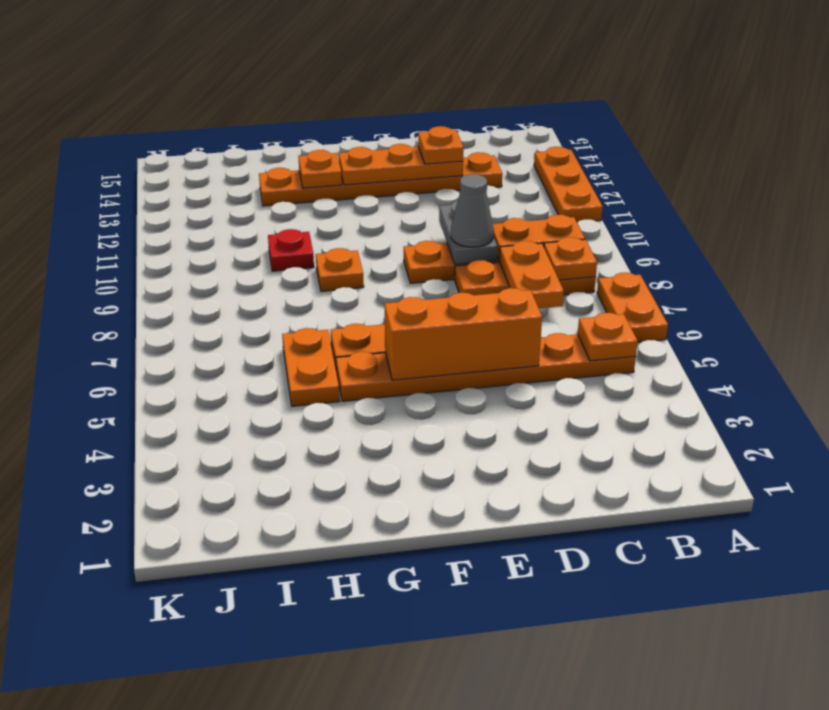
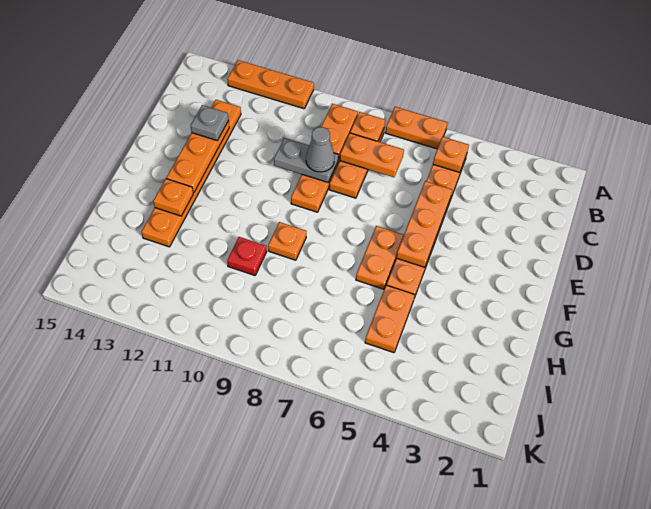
orange brick D5:F5 level 2 -> orange plate D5:F5 level 2
orange plate D13 level 3 -> grey plate D13 level 3
orange plate H5:H6 level 1 -> orange plate H5:I5 level 1

